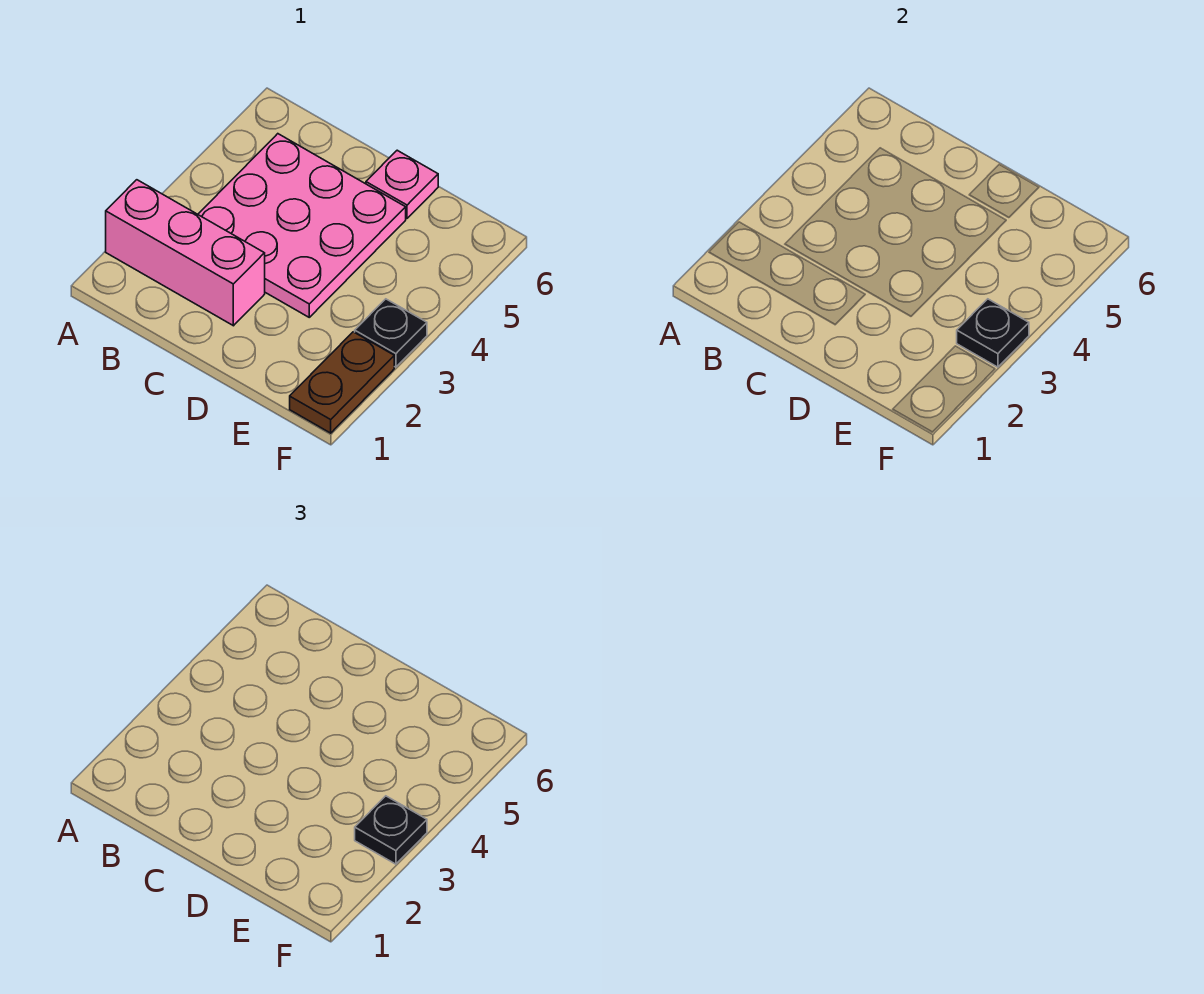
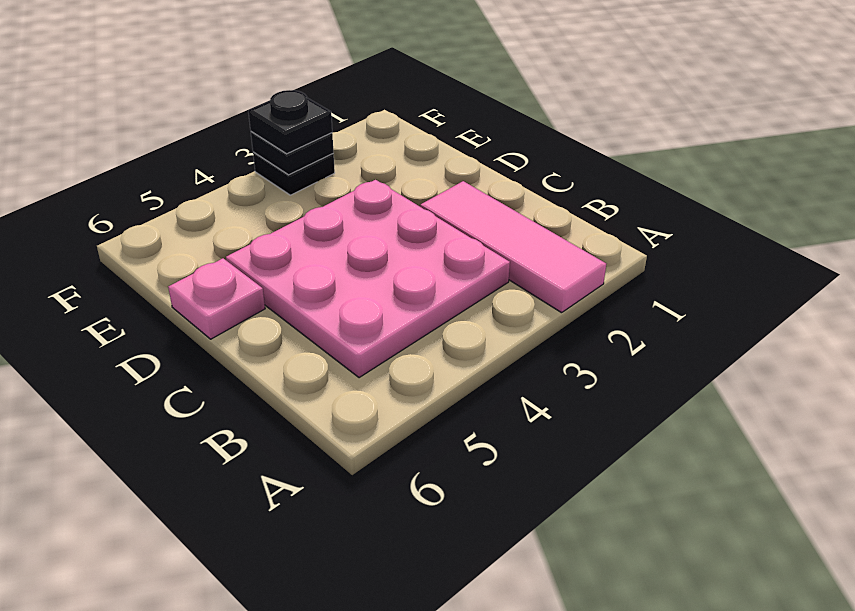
pink brick A2:C2 level 1 -> pink tile A2:C2 level 1
brown plate F1:F2 level 1 -> none

